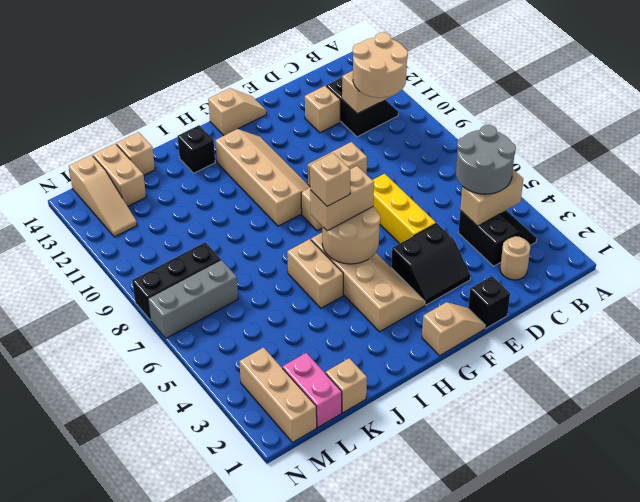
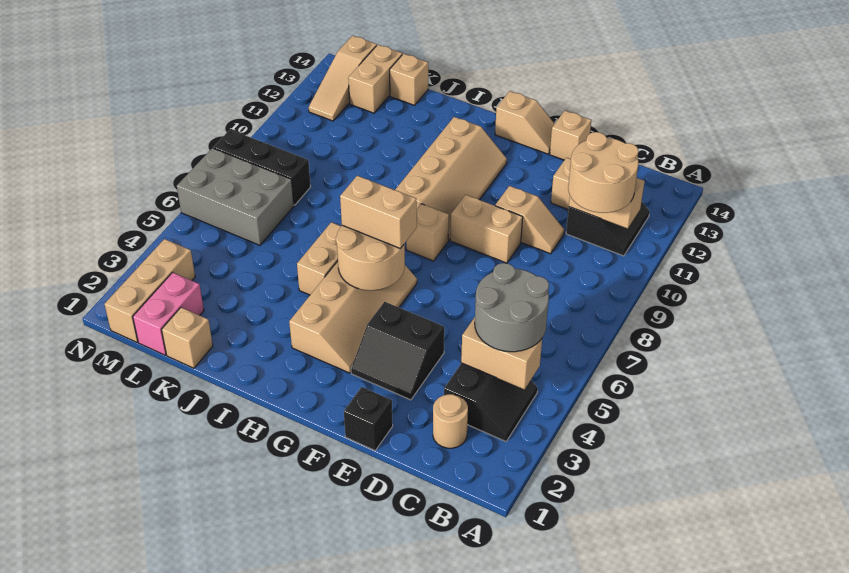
yellow brick E5:E7 level 1 -> none
tan slope F1:G1 level 1 top G -> tan slope D10:E10 level 1 top E
tan brick H6 level 4 -> tan brick E14 level 1
black brick I13 level 1 -> none
grey brick L7:N7 level 1 -> grey brick L6:N7 level 1

